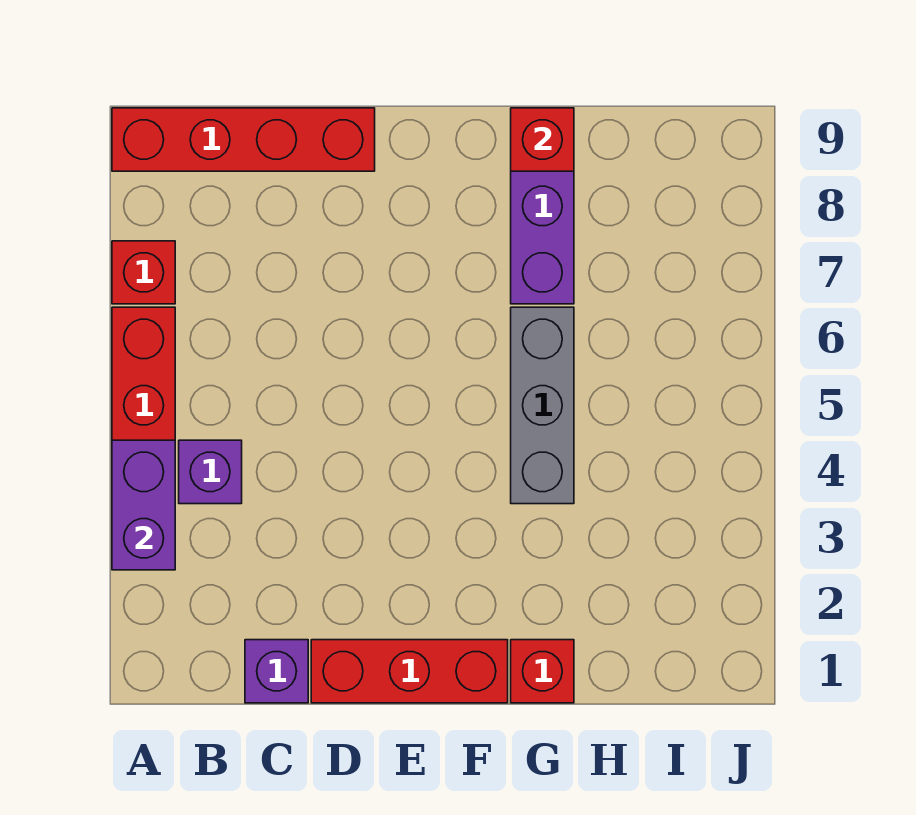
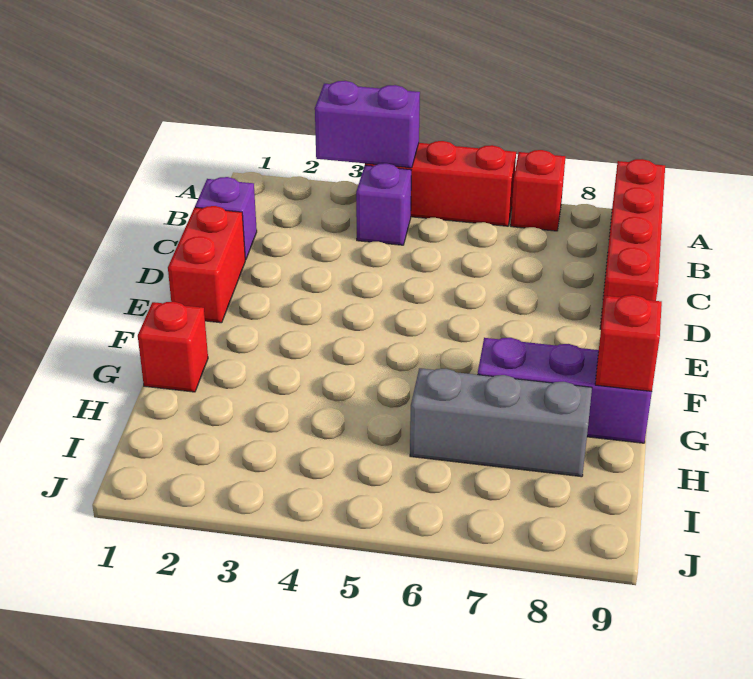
red brick D1:F1 level 1 -> red brick D1:E1 level 1
grey brick G4:G6 level 1 -> grey brick H6:H8 level 1

